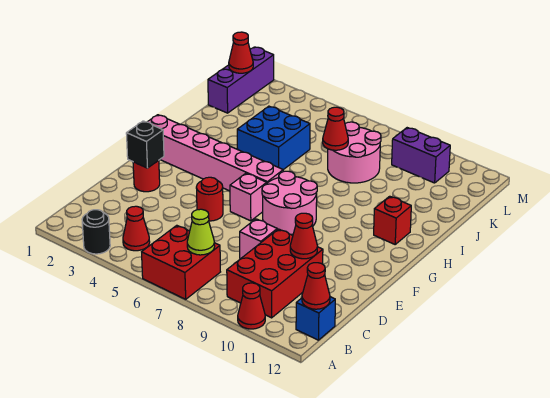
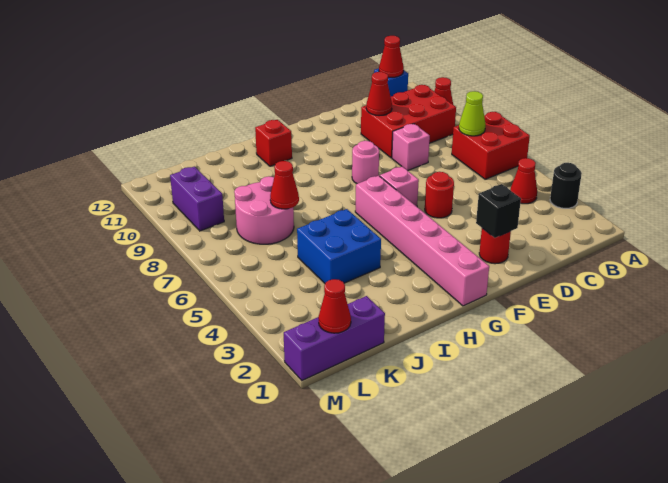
pink round brick F7:G8 level 1 -> pink round brick F8 level 1

